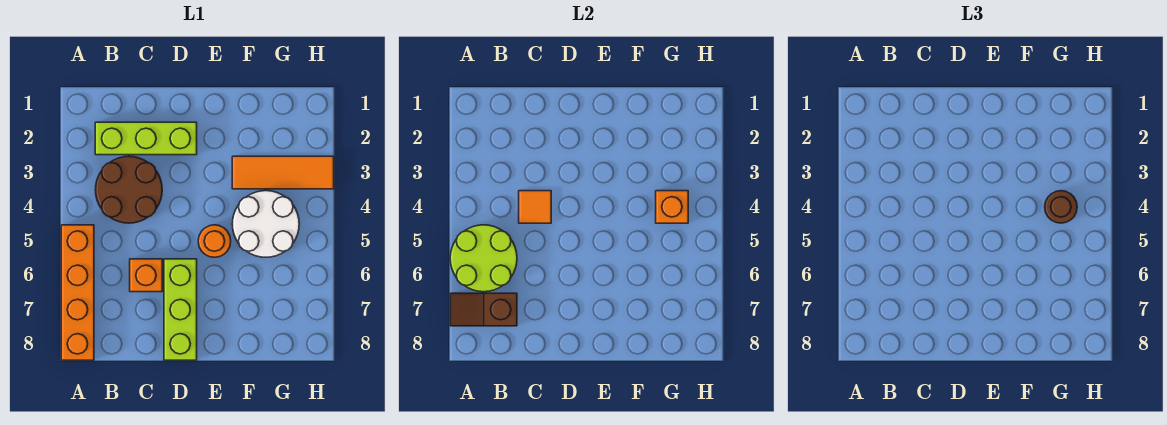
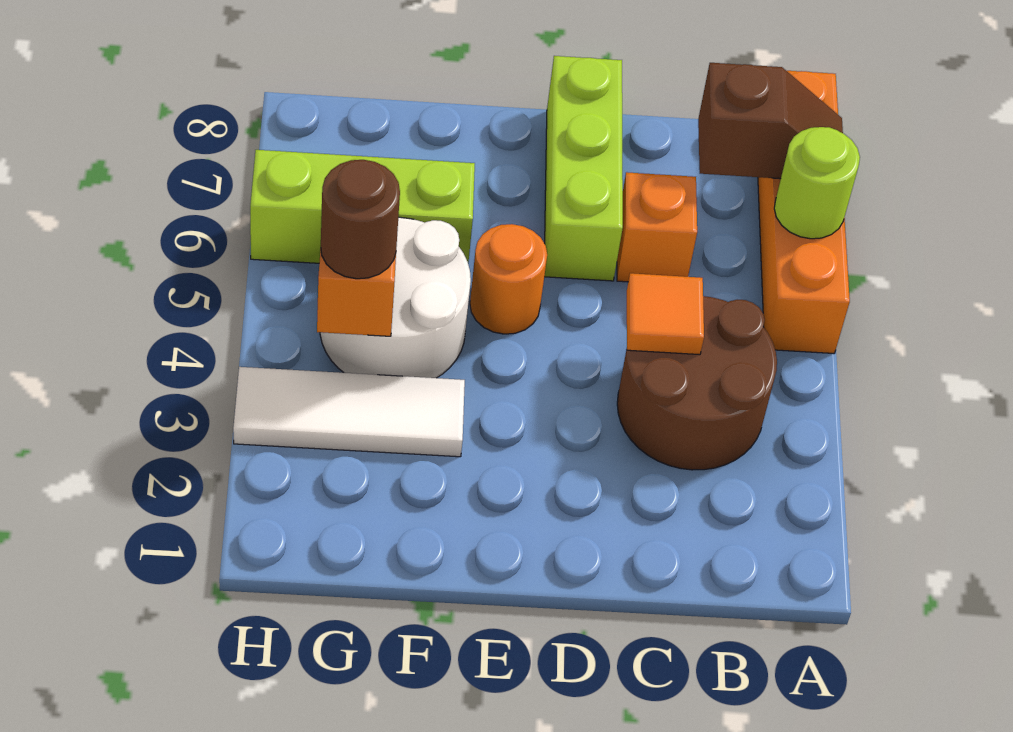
lime round brick A5:B6 level 2 -> lime round brick A6 level 2
lime brick B2:D2 level 1 -> lime brick F6:H6 level 1
orange tile F3:H3 level 1 -> white tile F3:H3 level 1

